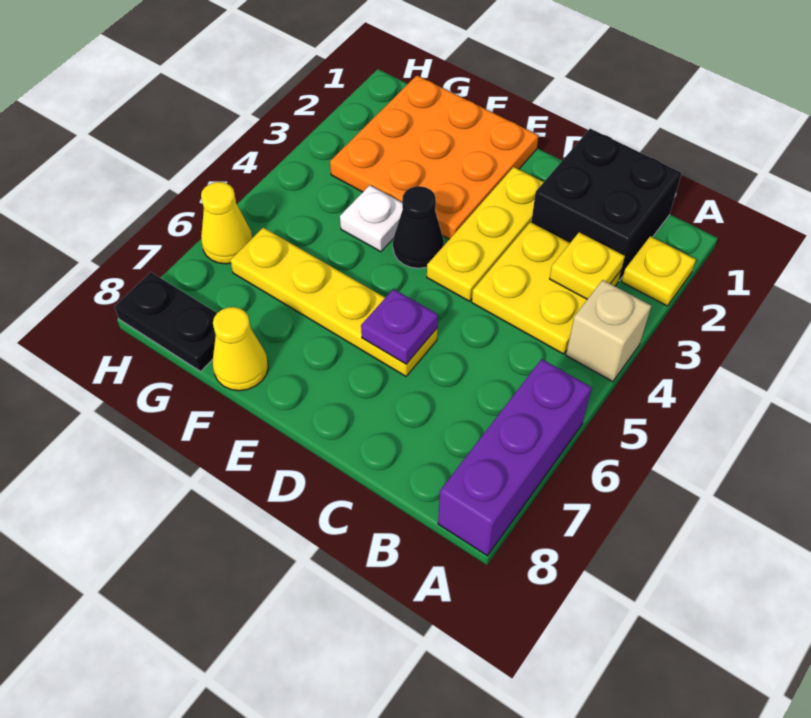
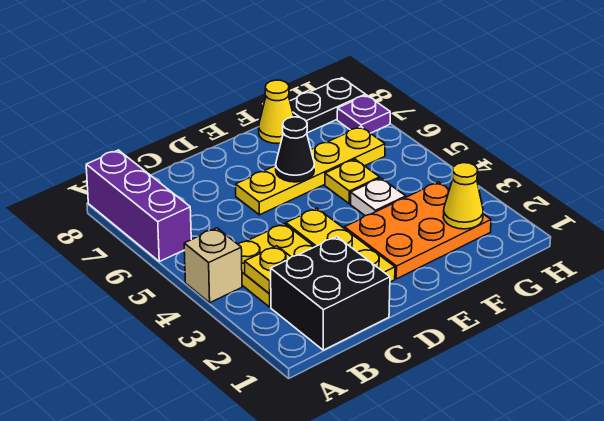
yellow plate A2 level 1 -> yellow plate F5 level 1
purple plate D6 level 2 -> purple plate H7 level 1
orange plate E1:G3 level 1 -> orange plate E2:G3 level 1
black cone E4 level 1 -> black cone E6 level 2
yellow cone H6 level 1 -> yellow cone G2 level 2

